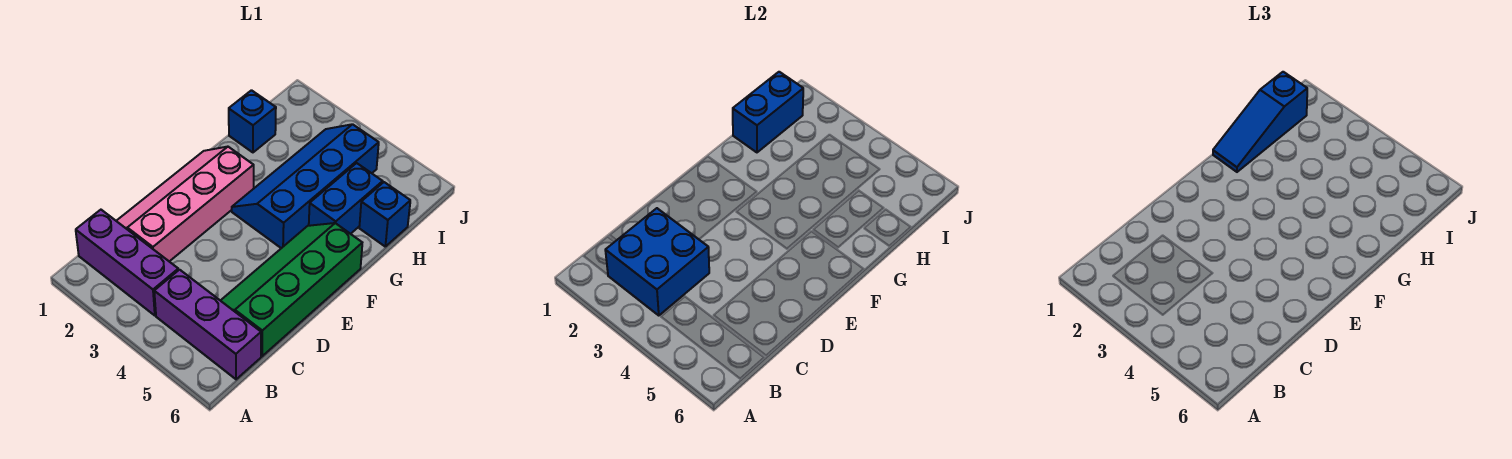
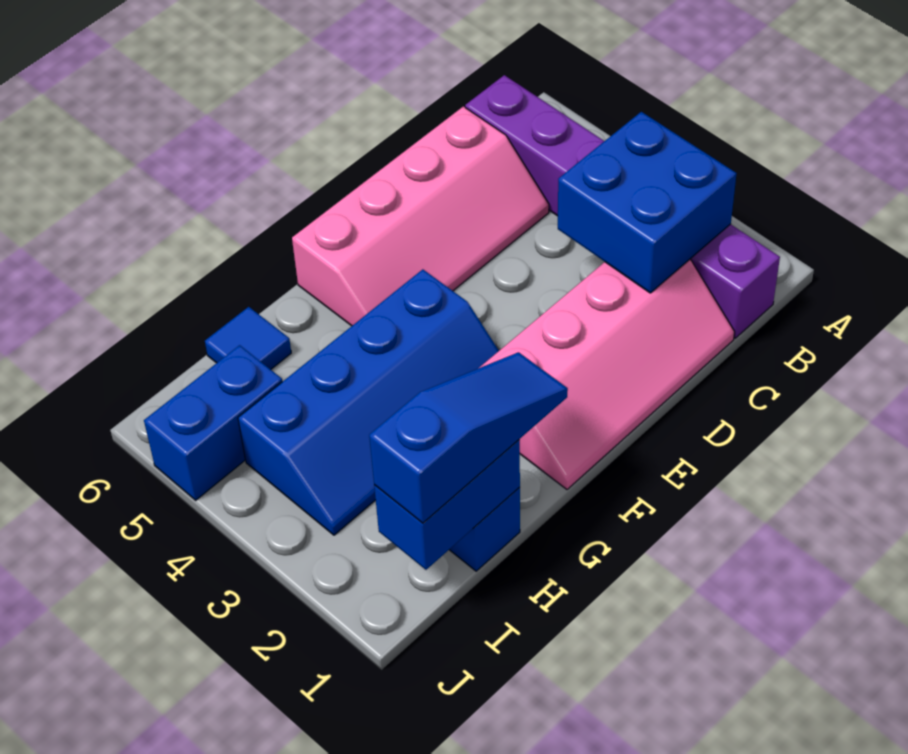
green slope C5:F6 level 1 top 6 -> pink slope C5:F6 level 1 top 6
blue brick G5:H5 level 1 -> blue brick I5:J5 level 1
blue brick H6 level 1 -> blue tile H6 level 1

